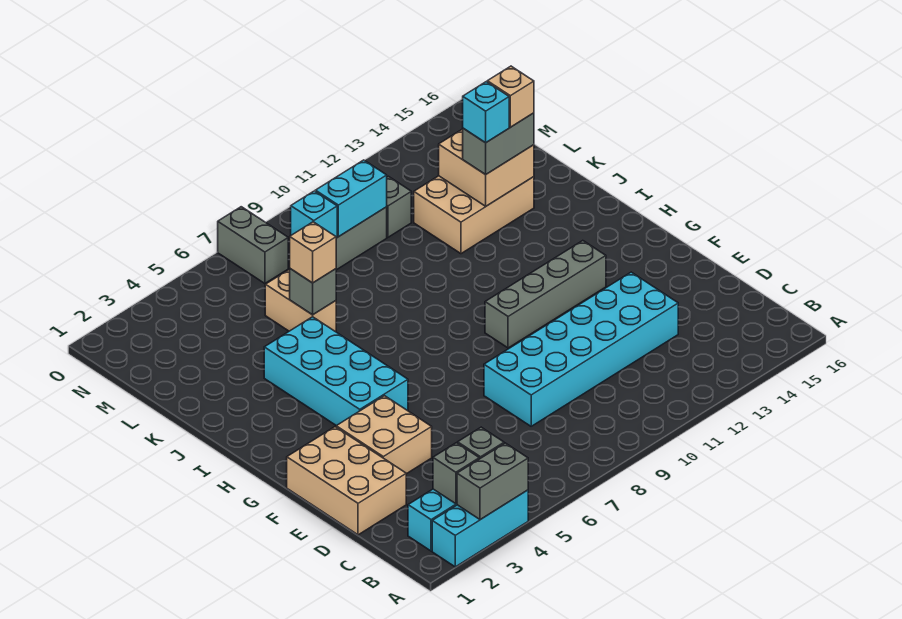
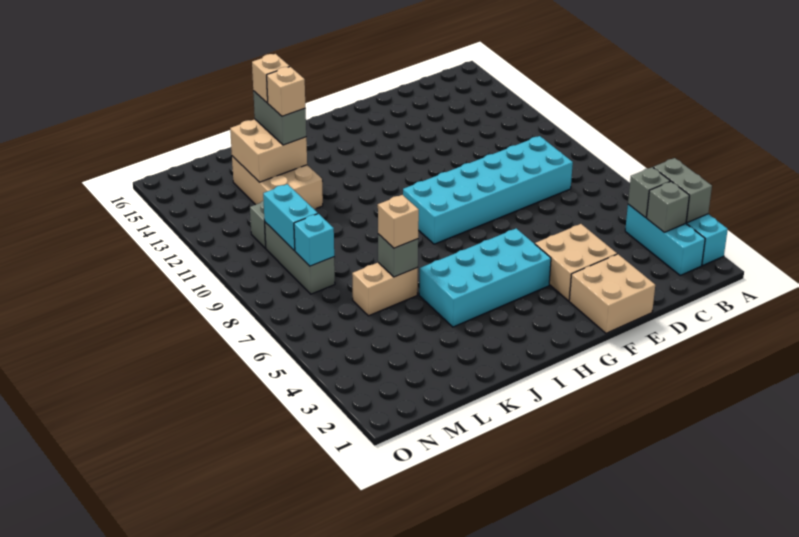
tan brick D1:F2 level 1 -> tan brick E1:F2 level 1
cyan brick D8:E13 level 1 -> cyan brick C8:H9 level 1
grey brick G10:G13 level 1 -> none
cyan brick K13 level 4 -> tan brick K13 level 4
grey brick N7:O7 level 1 -> none

